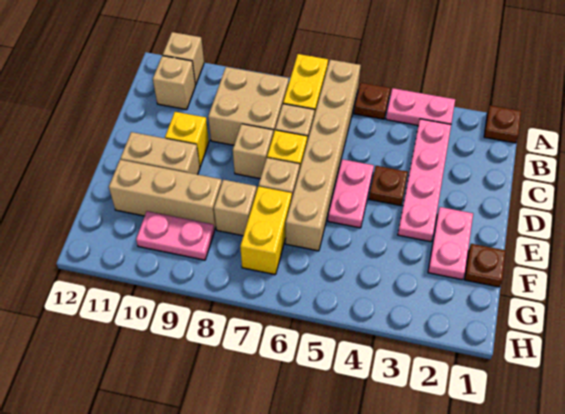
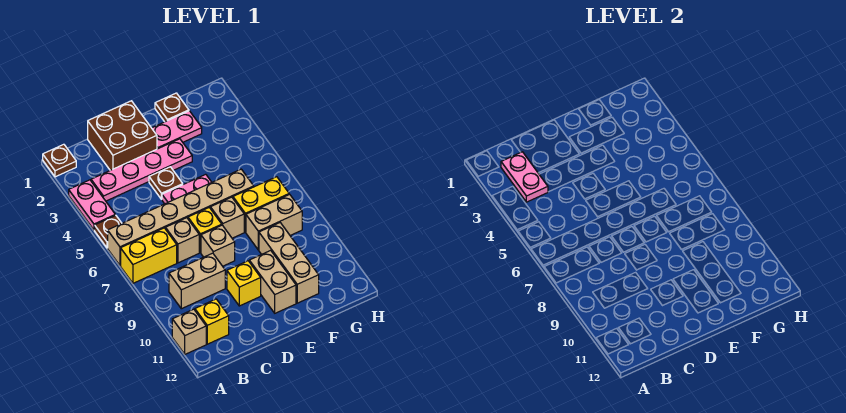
tan brick B8:C9 level 1 -> tan brick B9:C9 level 1
tan brick B11 level 1 -> yellow brick B11 level 1
none -> brown brick C1:D2 level 1
tan brick F8 level 1 -> tan brick F8:G8 level 1
pink plate G9:G10 level 1 -> pink plate B2:B3 level 2

